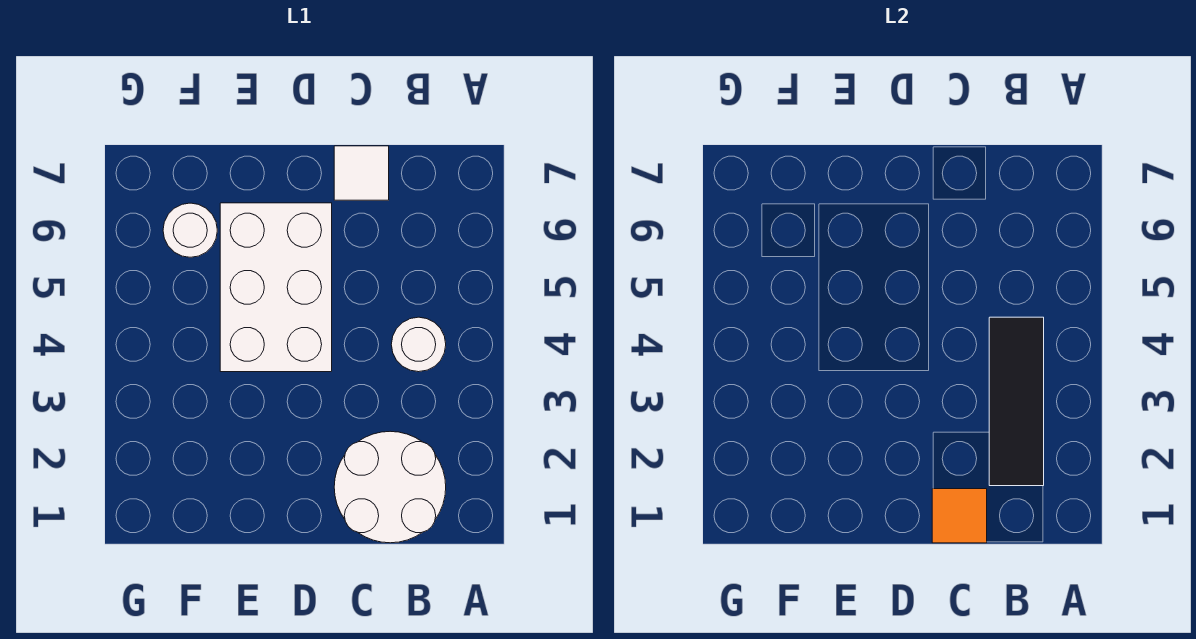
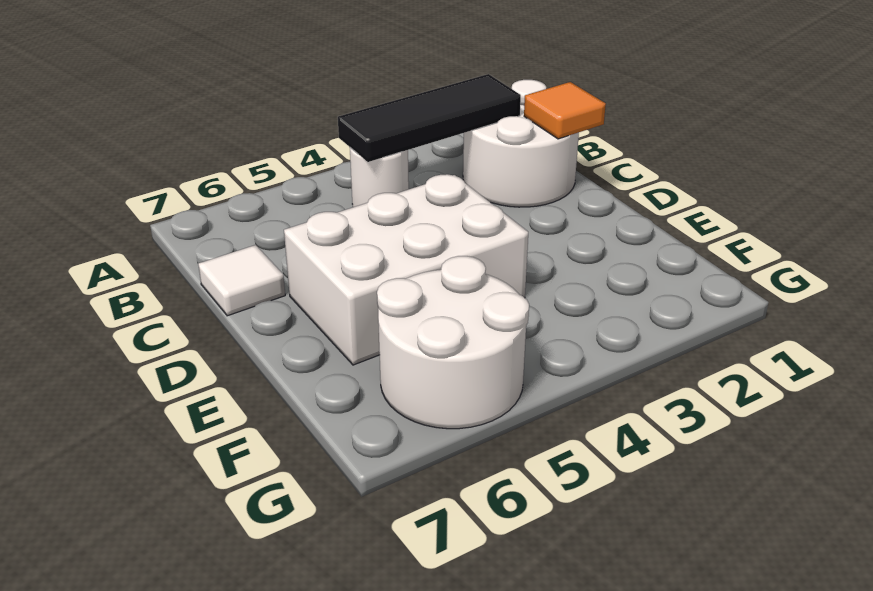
white round brick F6 level 1 -> white round brick F5:G6 level 1

